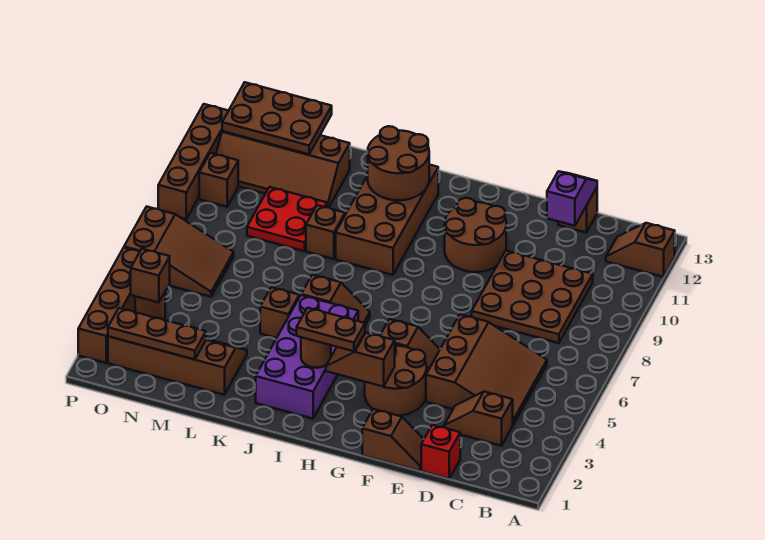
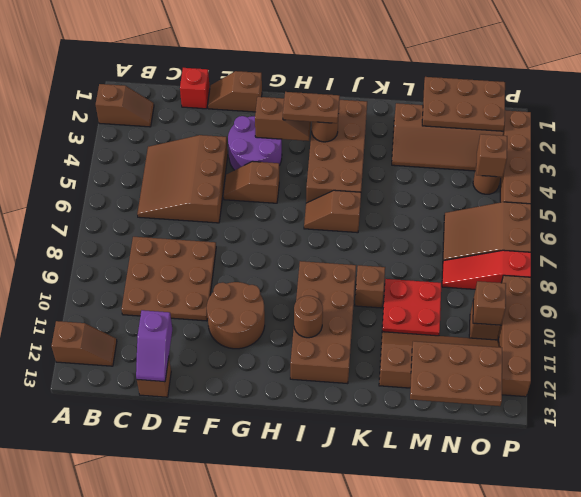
brown slope C3:D3 level 1 top C -> brown slope A2:B2 level 1 top A
brown round brick F3:G4 level 1 -> purple round brick F3:G4 level 1
purple brick I2:J5 level 1 -> brown brick I2:J5 level 1
brown round brick I11:J12 level 2 -> brown round brick I11 level 2
brown brick K5 level 1 -> brown brick O10 level 2
brown plate M2:O2 level 2 -> brown plate M1:O2 level 2
none -> red slope N8:P8 level 1 top P

